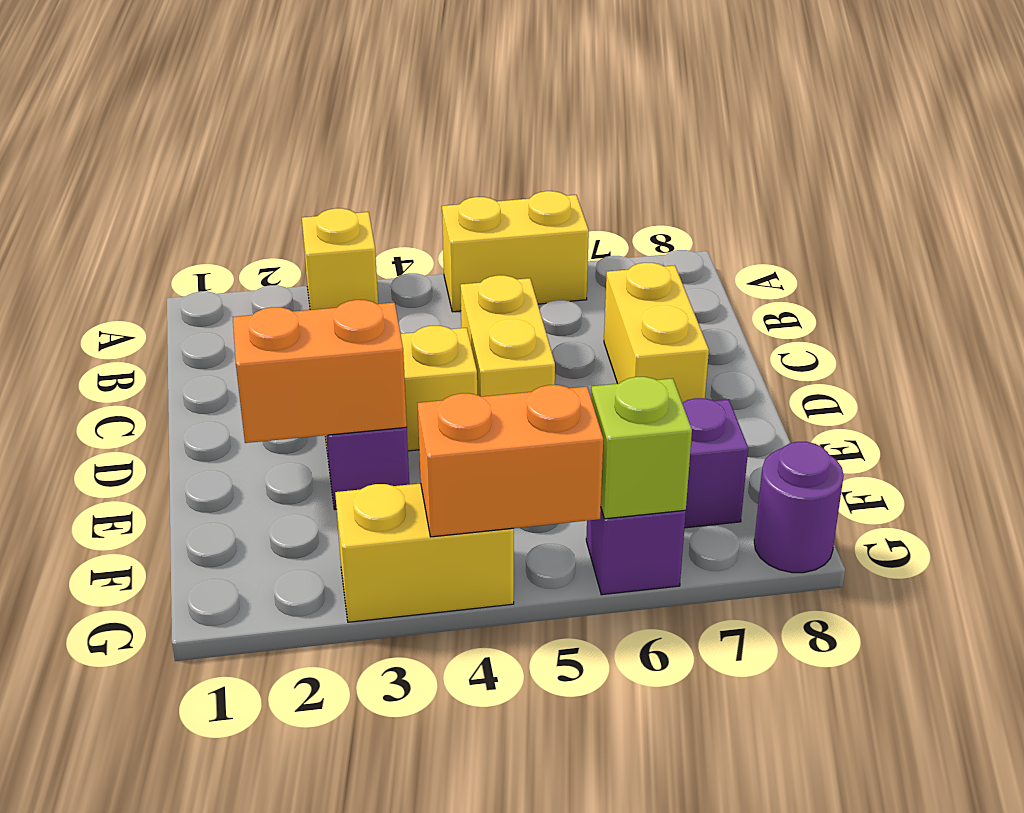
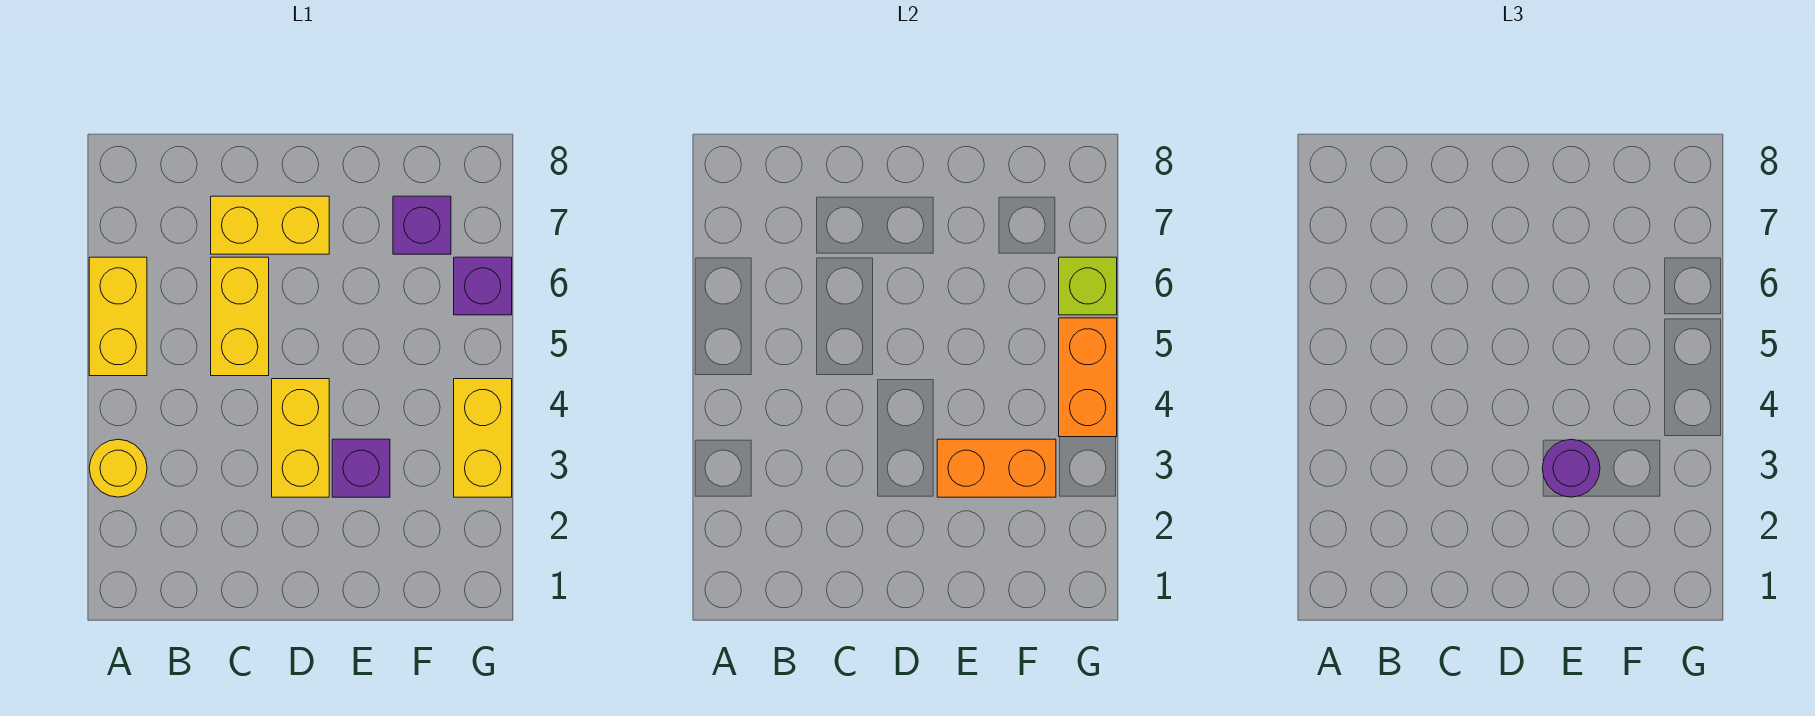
yellow brick A3 level 1 -> yellow round brick A3 level 1
yellow brick C5:D5 level 1 -> yellow brick C5:C6 level 1
orange brick E2:E3 level 2 -> orange brick E3:F3 level 2
purple round brick G8 level 1 -> purple round brick E3 level 3

